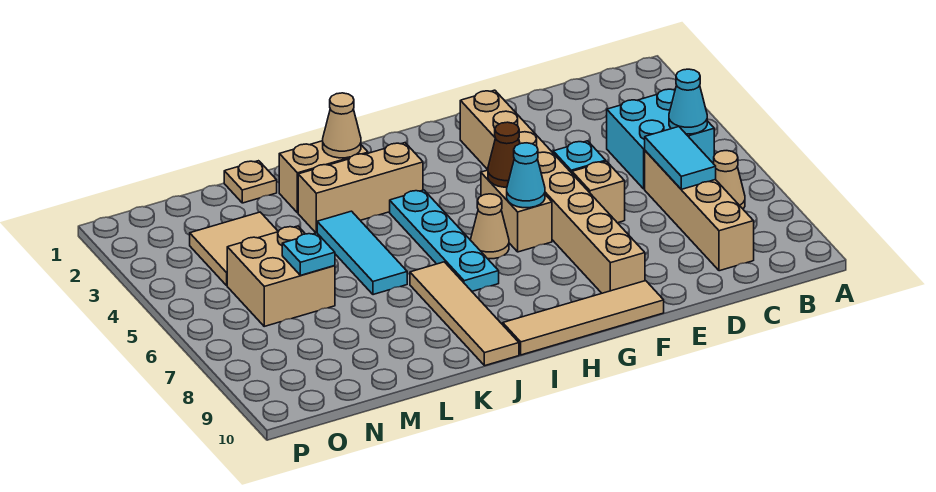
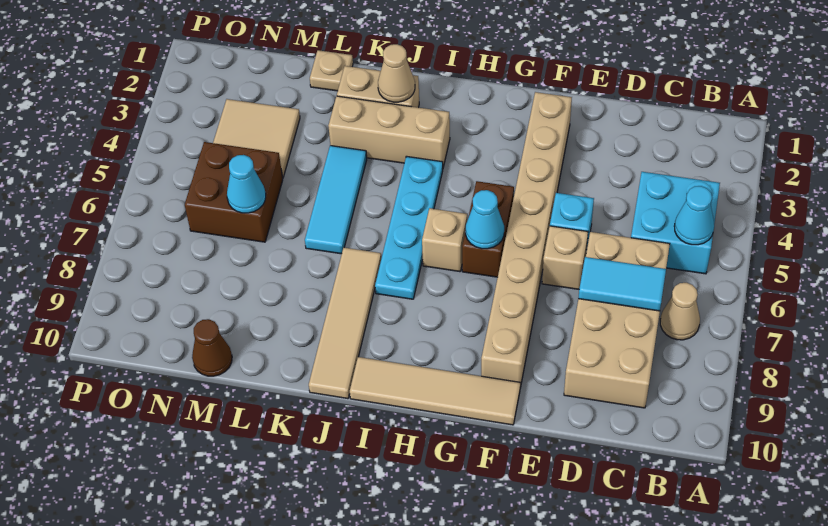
tan brick C6:C9 level 1 -> tan brick C6:D9 level 1
cyan tile C6:C7 level 2 -> cyan tile C7:D7 level 2
tan brick G5:G6 level 1 -> brown brick G5:G6 level 1
brown cone G5 level 2 -> brown cone M10 level 1
tan cone H6 level 1 -> tan brick H6 level 1
tan brick M5:N6 level 1 -> brown brick M5:N6 level 1
cyan plate M6 level 2 -> cyan cone M6 level 2

